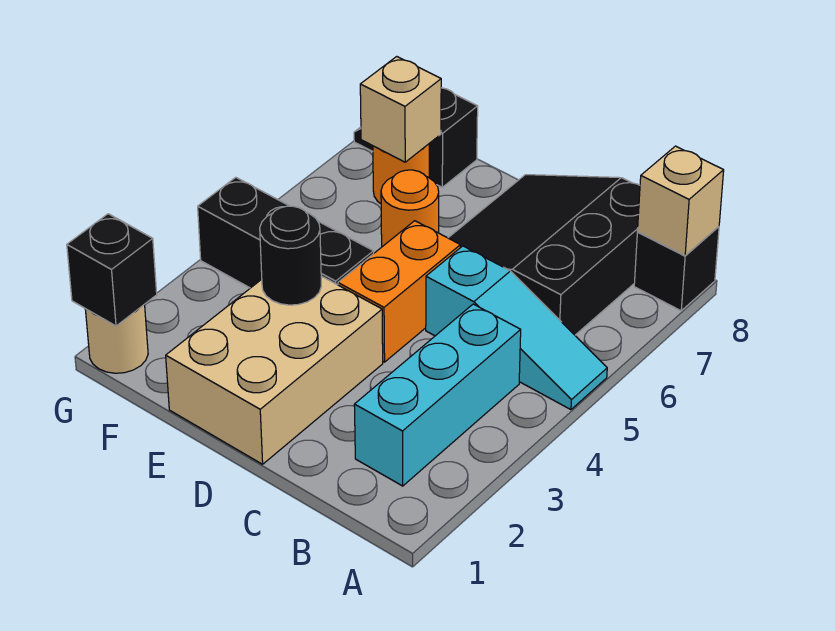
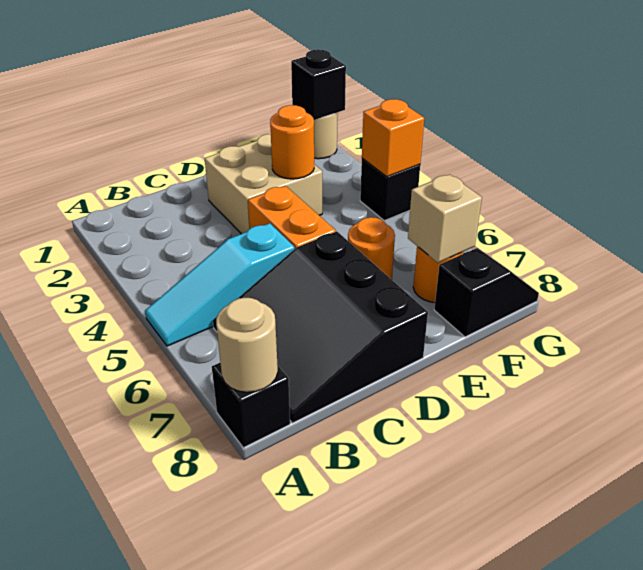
tan brick A8 level 2 -> tan round brick A8 level 2
cyan brick B2:B4 level 1 -> none
black slope B6:D8 level 1 top B -> black slope B6:D8 level 1 top D
tan brick D1:E3 level 1 -> tan brick D2:E3 level 1
black round brick E3 level 2 -> orange round brick E3 level 2
black brick E4:G4 level 1 -> black brick G4 level 1
none -> orange brick G4 level 2

